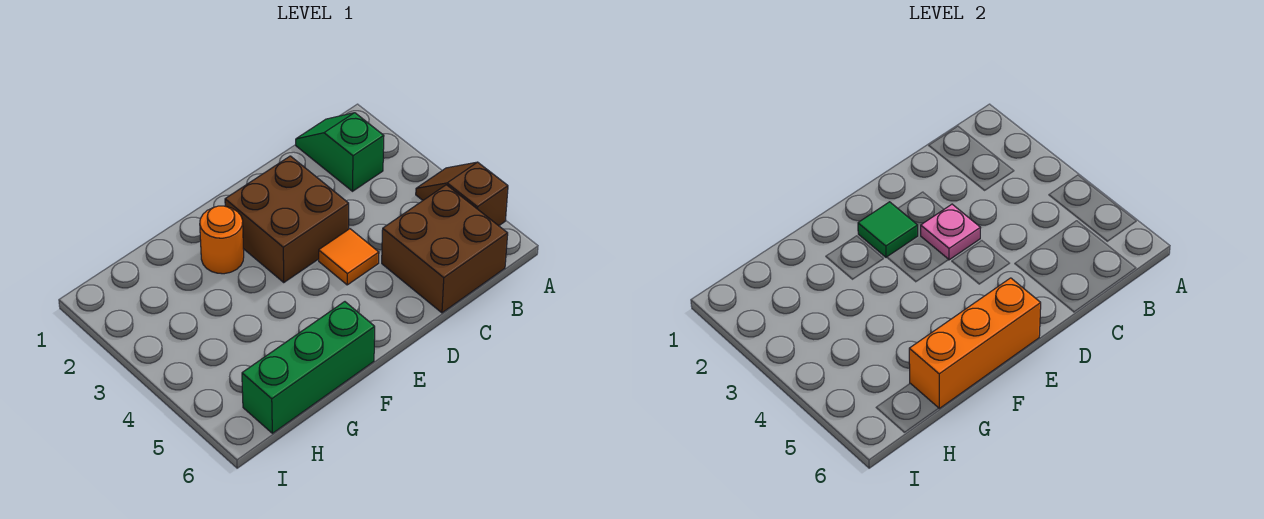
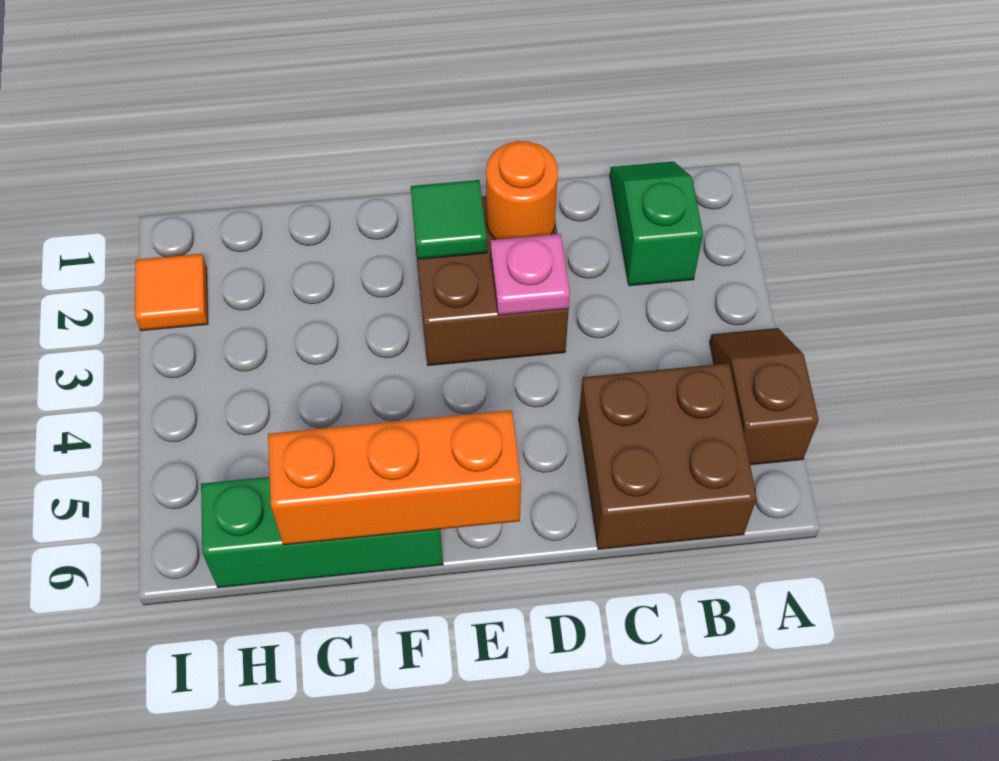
orange tile D4 level 1 -> orange tile I2 level 1
orange round brick F2 level 1 -> orange round brick D2 level 2

